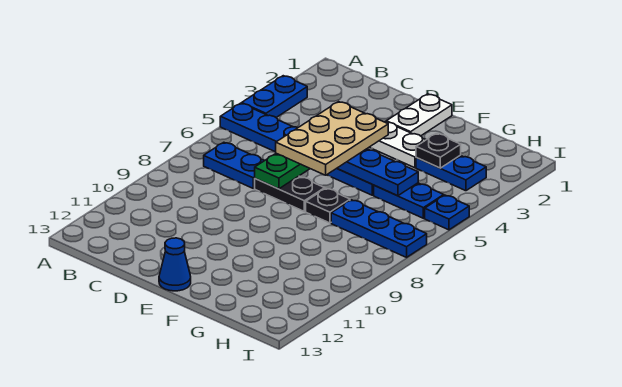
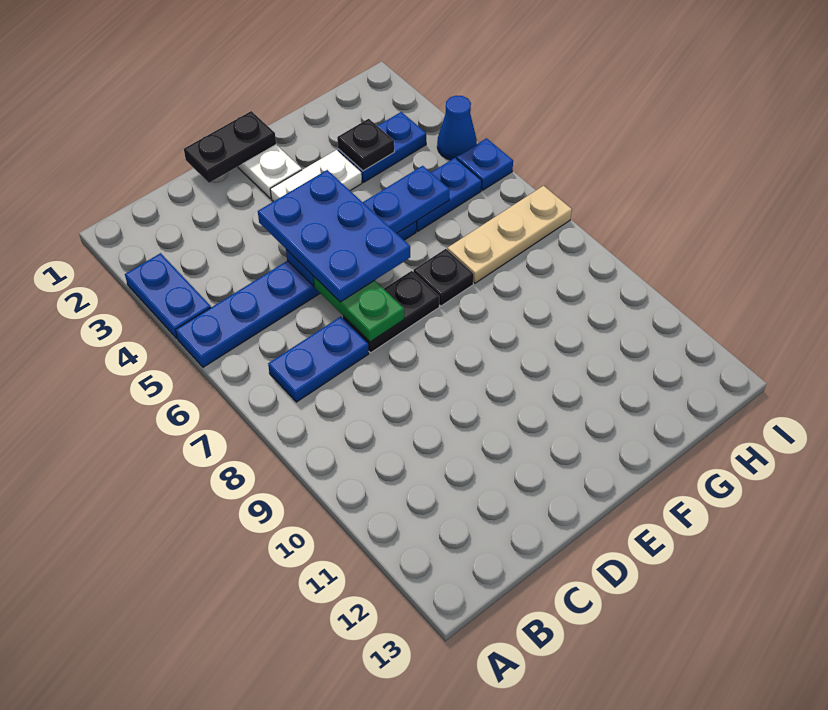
none -> black plate D1:E1 level 2
tan plate D4:E6 level 3 -> blue plate D4:E6 level 3
blue cone E13 level 1 -> blue cone I4 level 1
blue plate G7:I7 level 1 -> tan plate G7:I7 level 1

